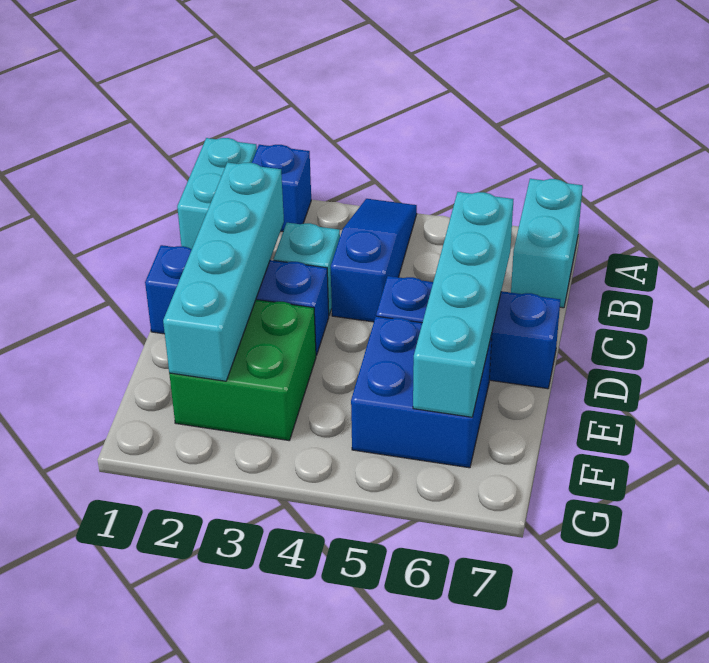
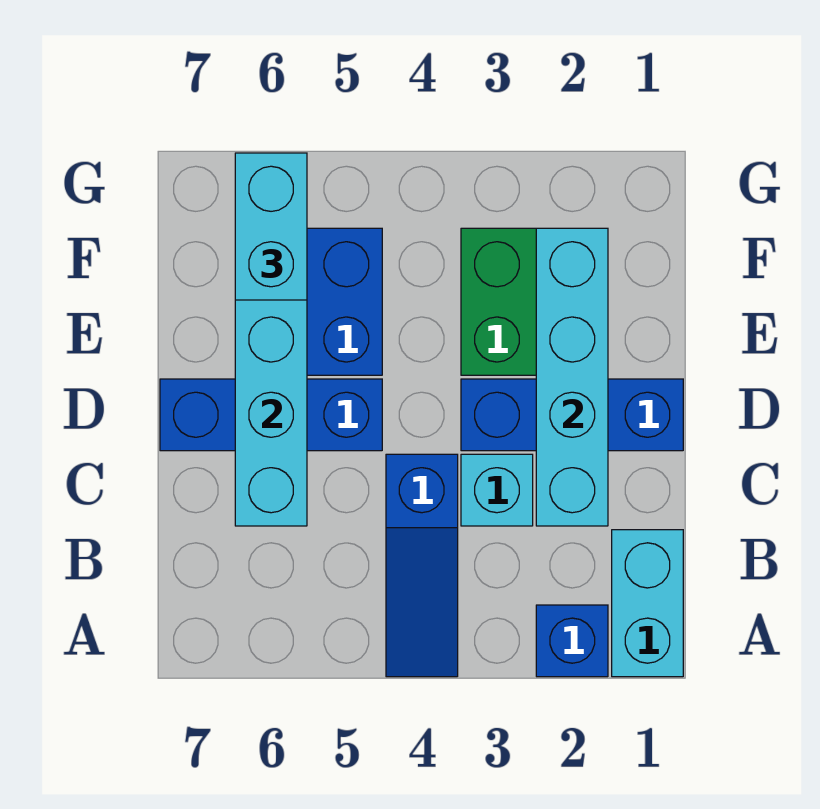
cyan brick A7:B7 level 1 -> cyan brick F6:G6 level 3

